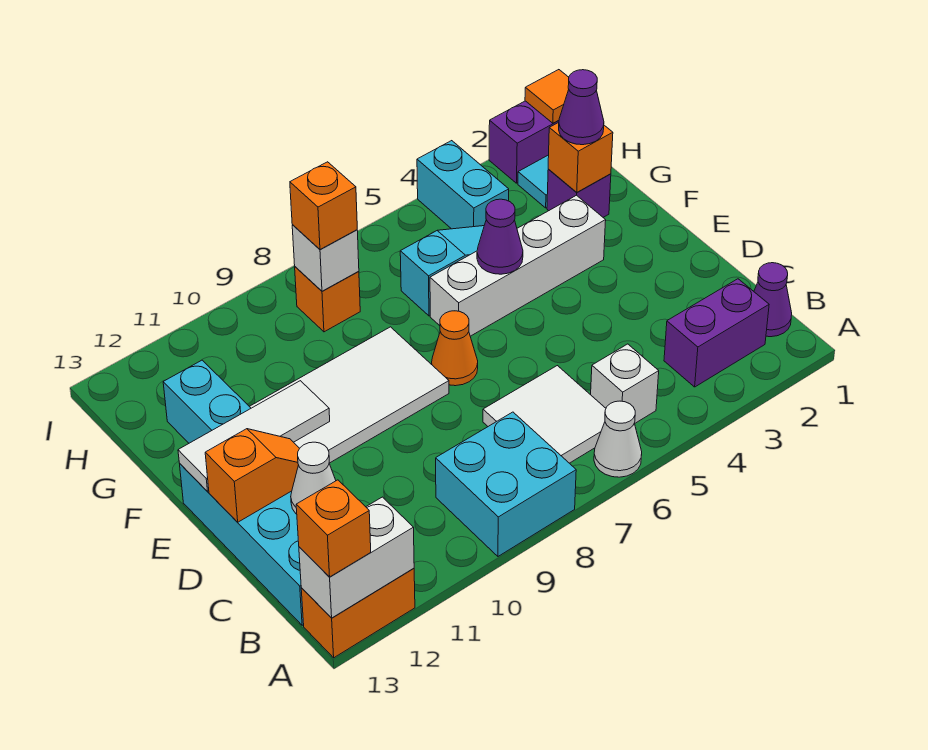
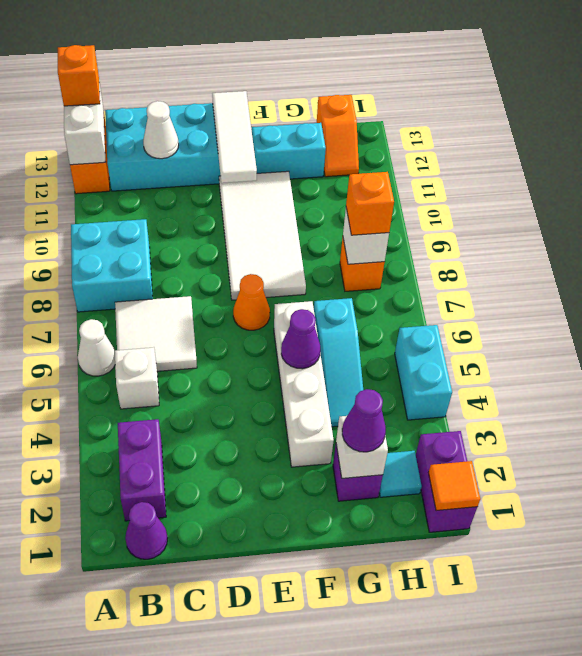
orange slope D12:D13 level 2 top 13 -> orange slope H12:H13 level 1 top 13
orange brick G2 level 2 -> white brick G2 level 2
cyan brick H4:I4 level 1 -> cyan brick I4:I5 level 1

